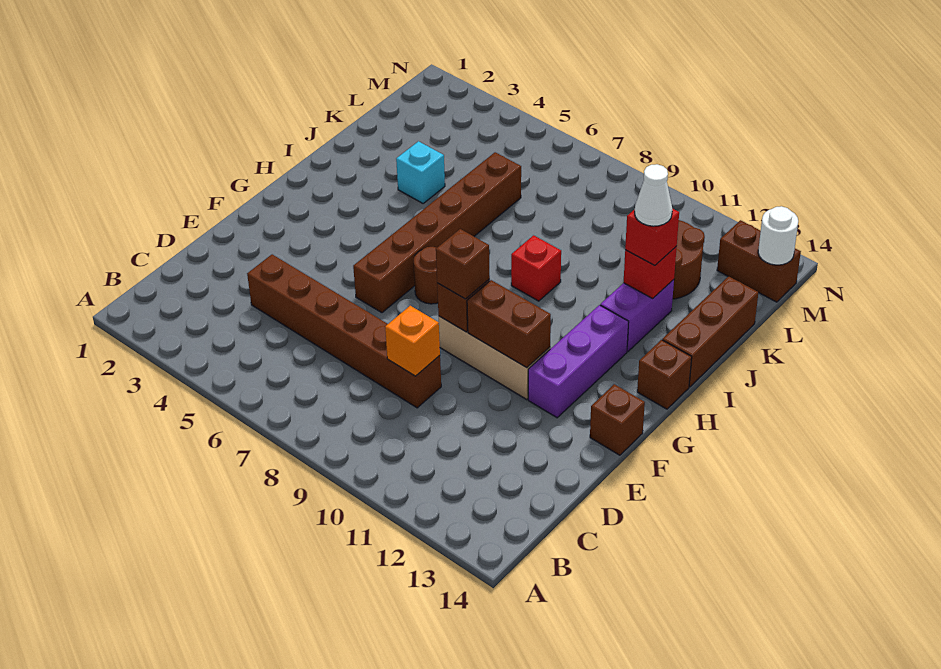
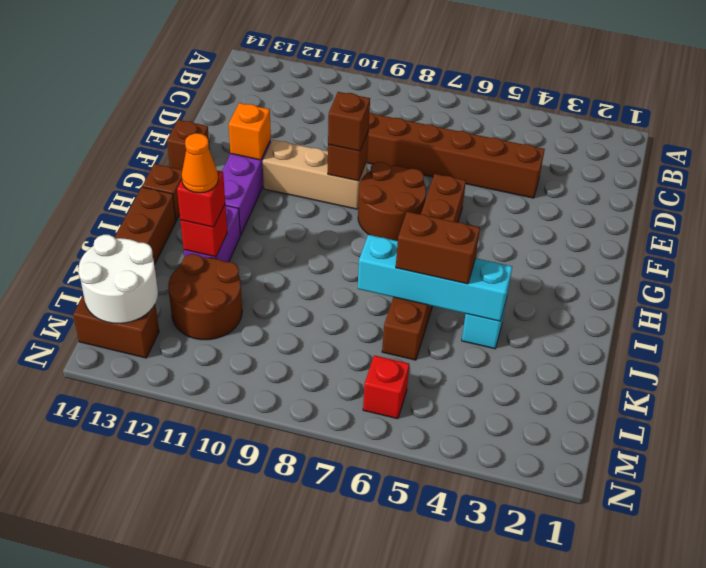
orange brick D9 level 2 -> orange brick F12 level 2
brown brick F10:F11 level 2 -> brown brick J5:J6 level 3
brown round brick G7 level 1 -> brown round brick F7:G8 level 1
red brick I9 level 1 -> red brick M6 level 1
none -> cyan brick J4:J7 level 2
white cone J12 level 4 -> orange cone J12 level 4
white round brick M14 level 2 -> white round brick L13:M14 level 2

